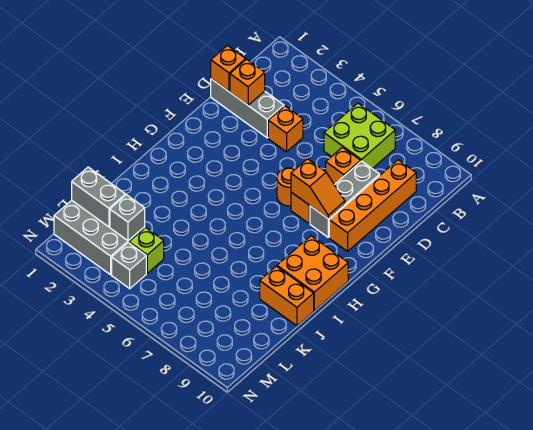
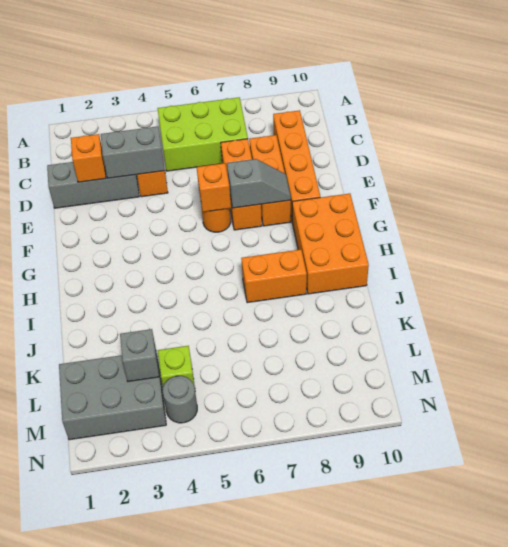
lime brick B6:C7 level 1 -> lime brick B5:C7 level 1
orange brick D1 level 2 -> orange brick F6 level 2
grey brick D8:F8 level 1 -> orange brick D8:F8 level 1
orange slope F7:F8 level 2 top 7 -> grey slope F7:F8 level 2 top 7
orange brick H9:I10 level 1 -> orange brick G9:I10 level 1
orange brick J9:J10 level 1 -> orange brick I7:I8 level 1
grey brick L1:L2 level 2 -> grey brick D3:D4 level 2
grey brick M4 level 1 -> grey round brick M4 level 1

